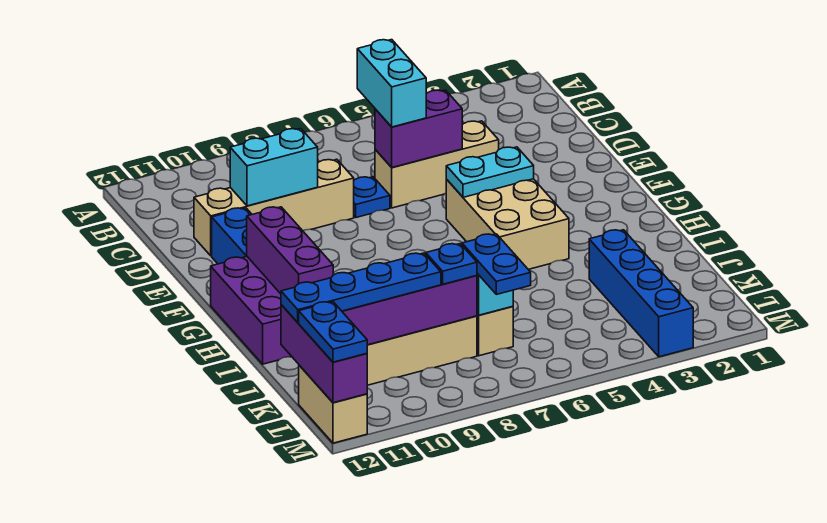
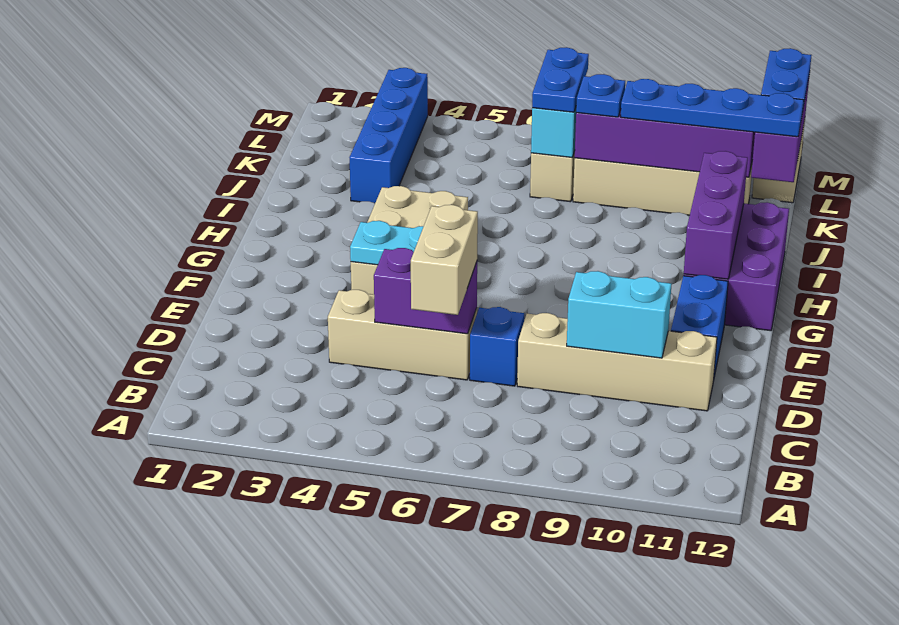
cyan brick C6:D6 level 3 -> tan brick C6:D6 level 3
blue plate D7 level 1 -> blue brick D7 level 1

